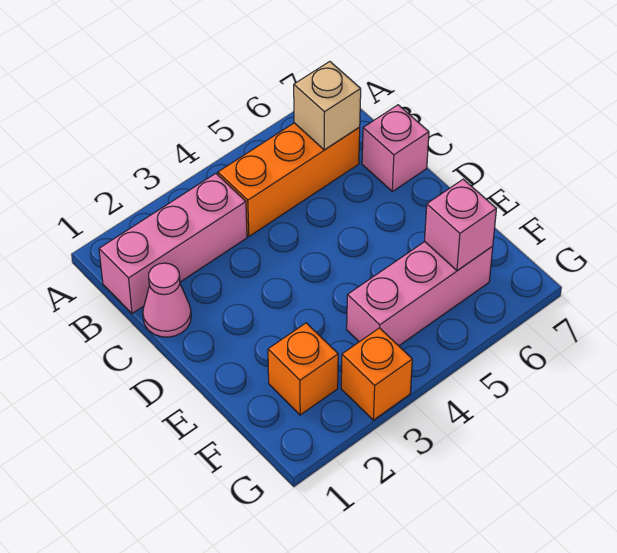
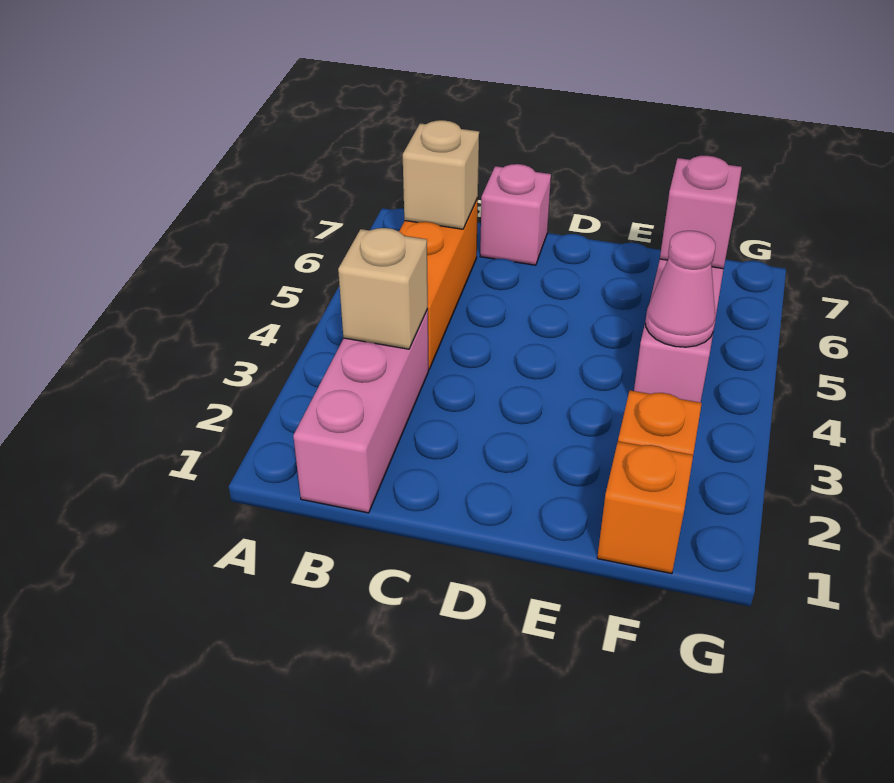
none -> tan brick B3 level 2
pink cone C1 level 1 -> pink cone F4 level 2
orange brick G3 level 1 -> orange brick F1 level 1

